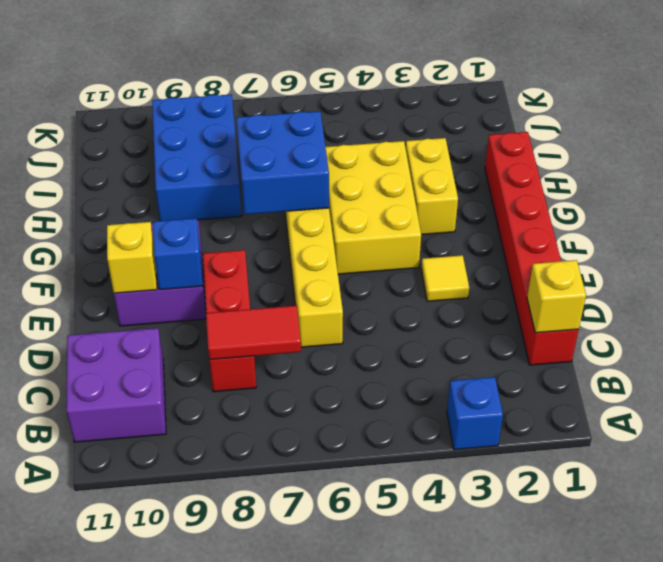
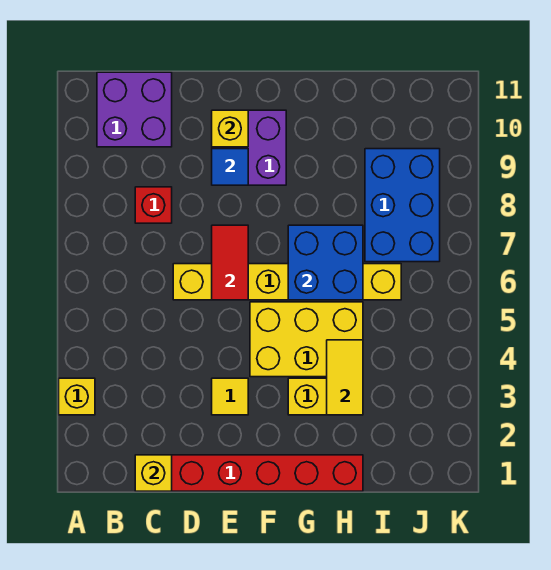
blue brick A3 level 1 -> yellow brick A3 level 1
red tile C7:C8 level 2 -> red tile E6:E7 level 2
red brick C8:E8 level 1 -> red brick C8 level 1
blue brick E9 level 2 -> blue tile E9 level 2
none -> yellow tile H3:H4 level 2
blue brick H8:J9 level 1 -> blue brick I7:J9 level 1

